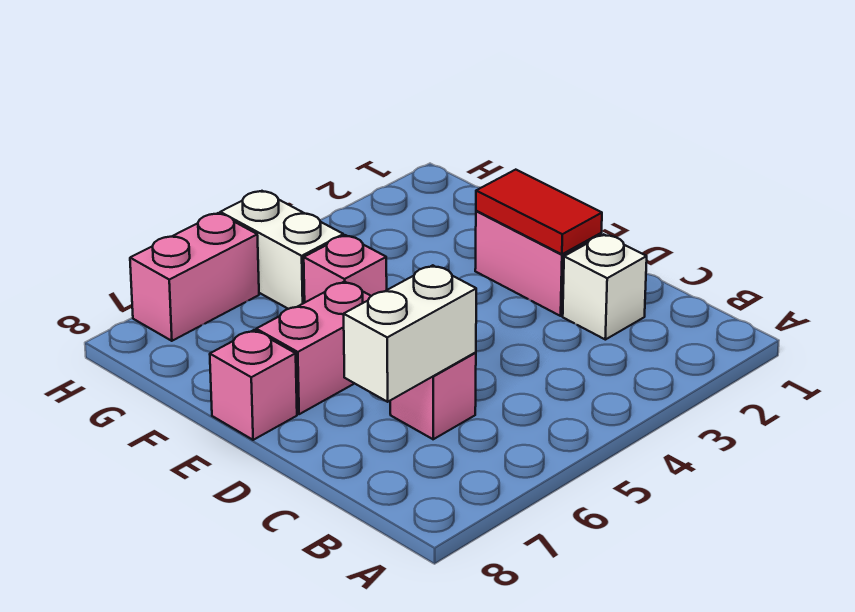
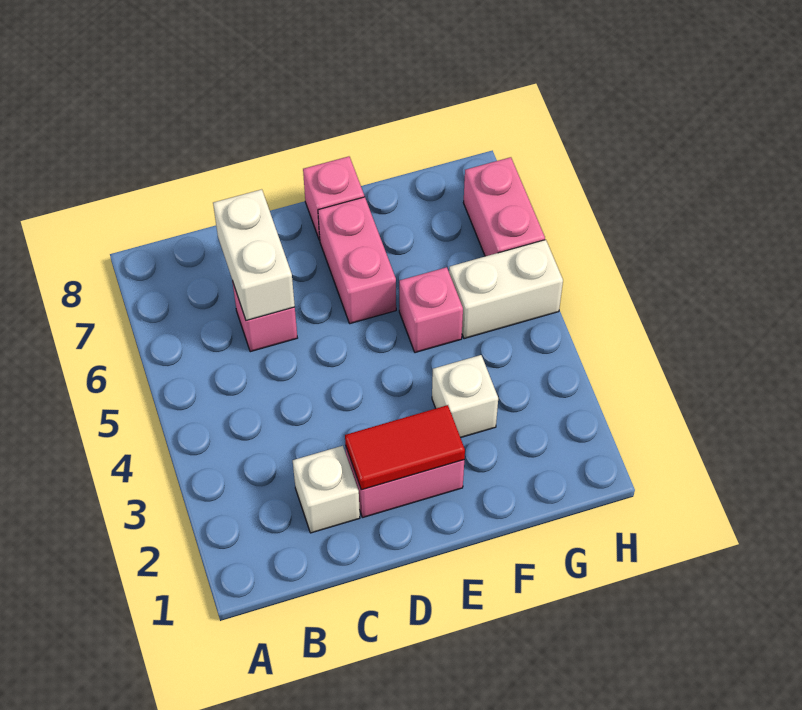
none -> white brick F3 level 1

